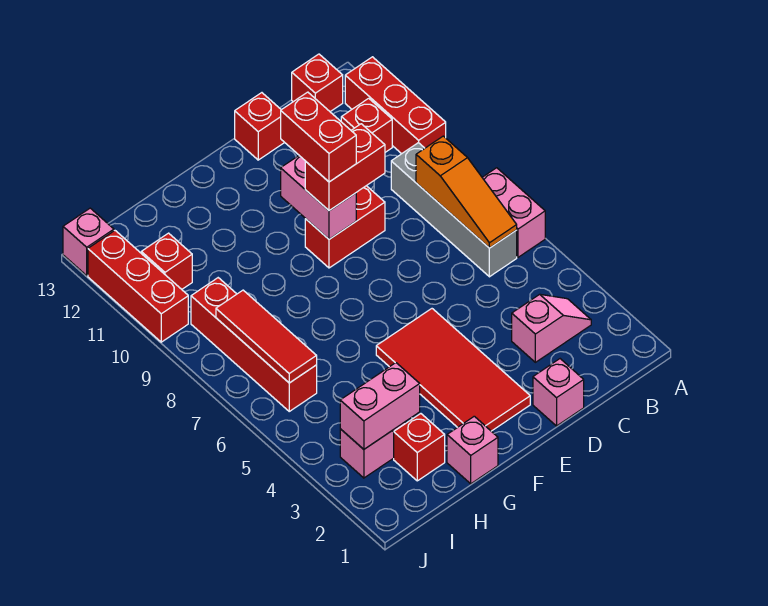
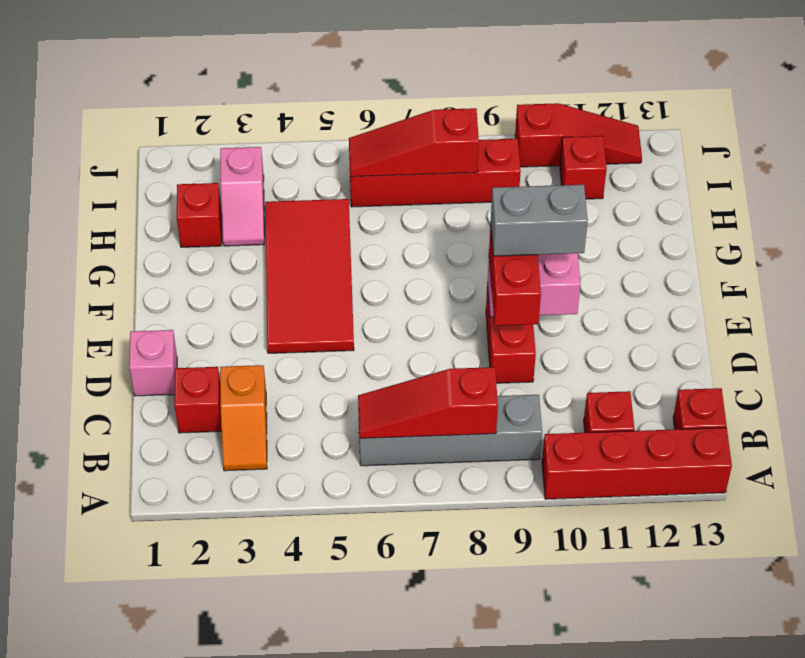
pink brick A6:A7 level 1 -> none
red brick A10:A12 level 1 -> red brick A10:A13 level 1
pink slope B3:C3 level 1 top C -> orange slope B3:C3 level 1 top C
orange slope B6:B8 level 2 top 8 -> red slope B6:B8 level 2 top 8
red brick D13 level 1 -> red brick C2 level 1
red tile E2:F5 level 1 -> red tile E4:H5 level 1
red brick E9:E10 level 4 -> grey brick E9:E10 level 4
pink brick G1 level 1 -> none
pink brick H3:I3 level 2 -> none
red tile I6:I8 level 2 -> red slope I6:I8 level 2 top 8
red brick J10:J12 level 1 -> red slope J10:J12 level 1 top 10
pink brick J13 level 1 -> none

